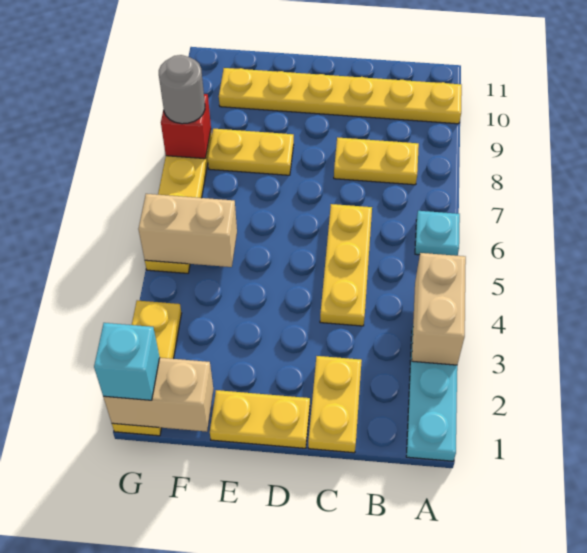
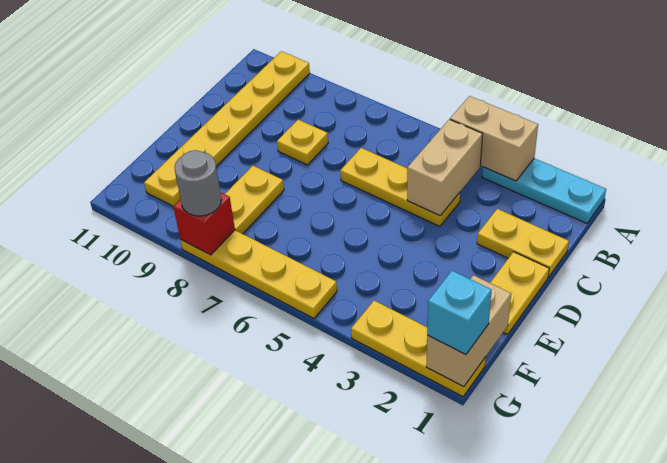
cyan plate A6 level 1 -> none
yellow plate B8:C8 level 1 -> yellow plate C8 level 1
tan brick F5:G5 level 2 -> tan brick B4:C4 level 2

